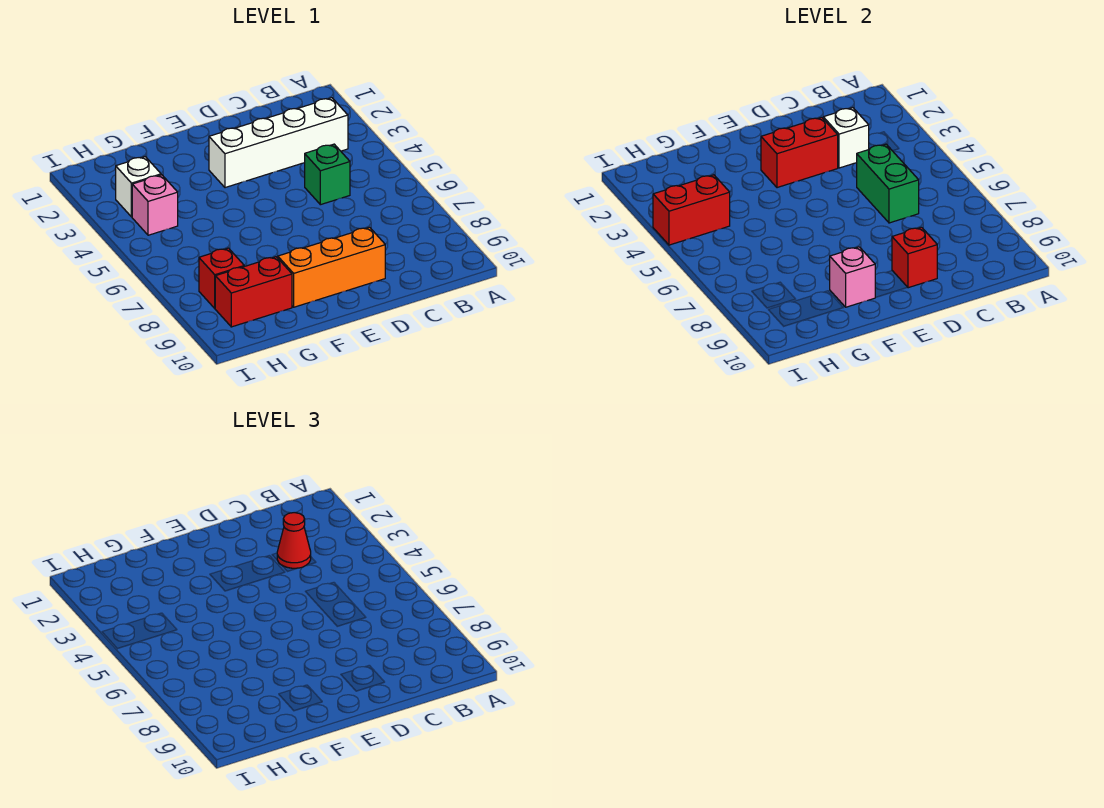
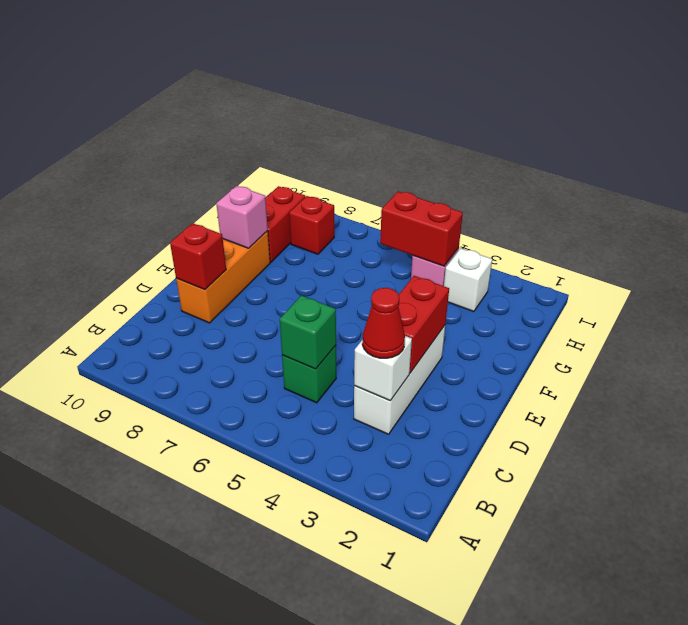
white brick B3:E3 level 1 -> white brick C3:E3 level 1
green brick C5:C6 level 2 -> green brick C5 level 2
red brick H4:I4 level 2 -> red brick H4:H5 level 2

